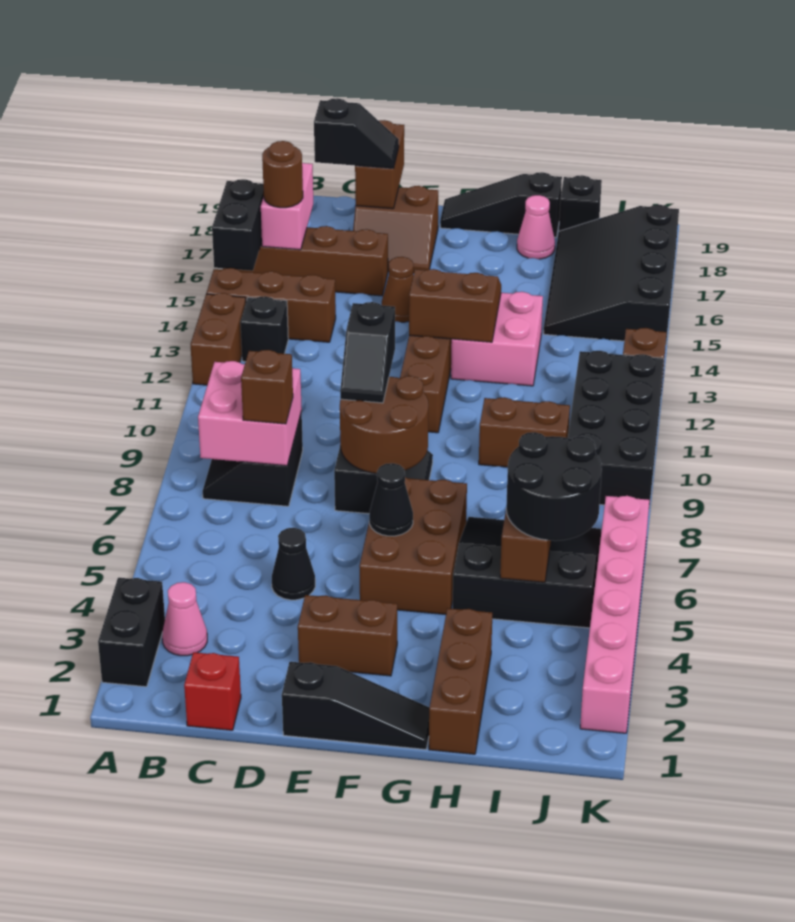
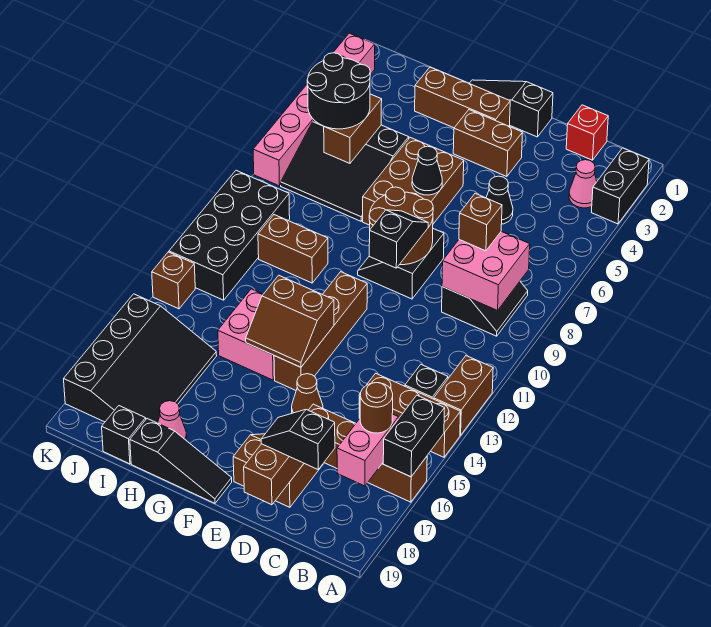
brown brick H1:H3 level 1 -> brown brick F2:H2 level 1

